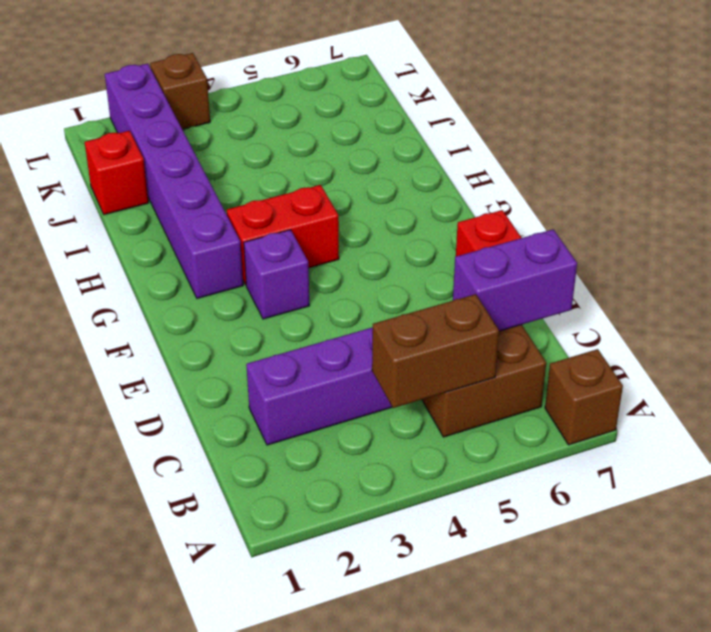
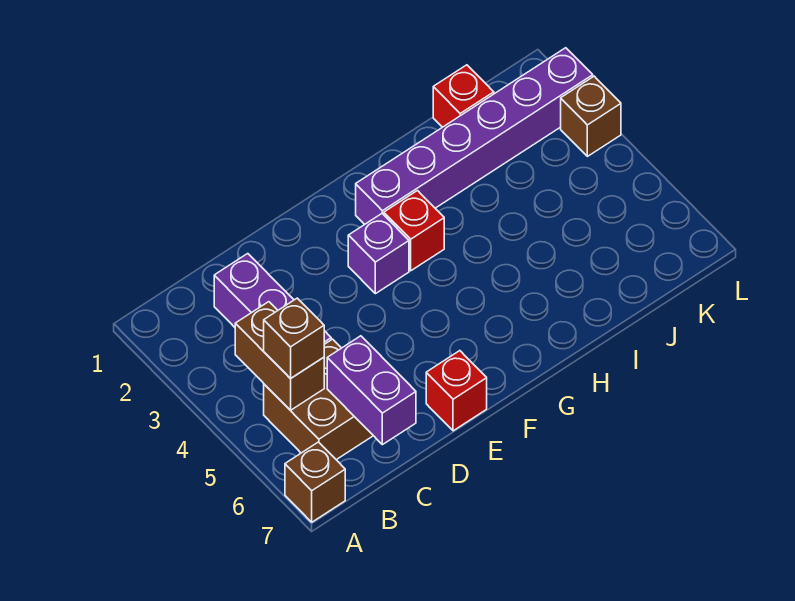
none -> brown brick B5 level 3
red brick G3:G4 level 1 -> red brick G3 level 1

